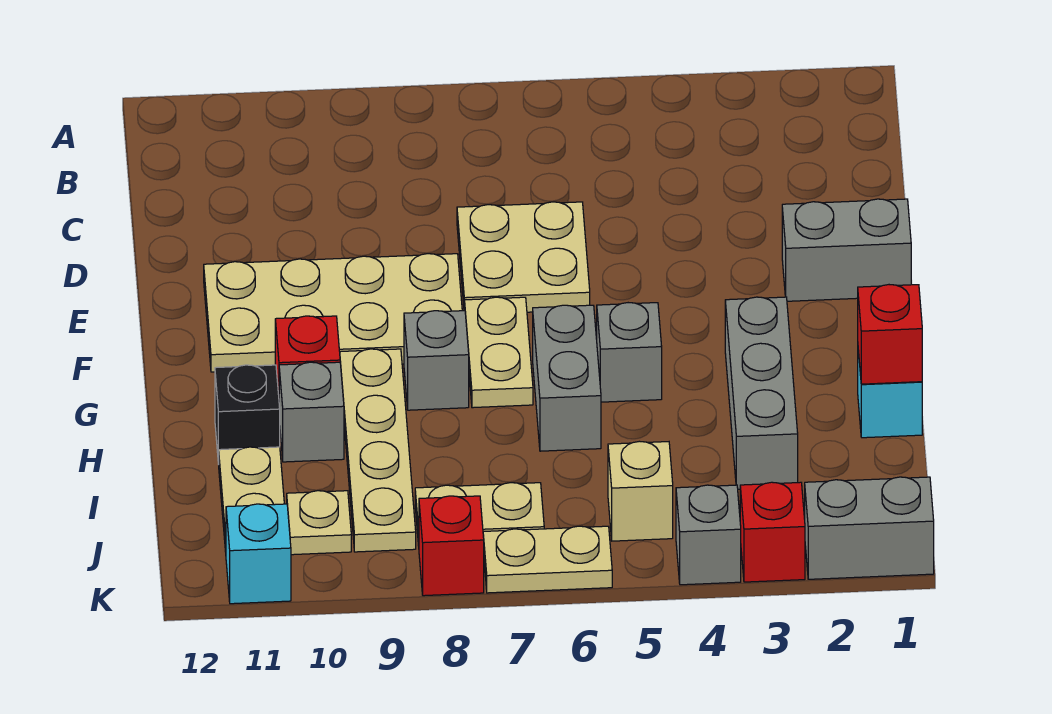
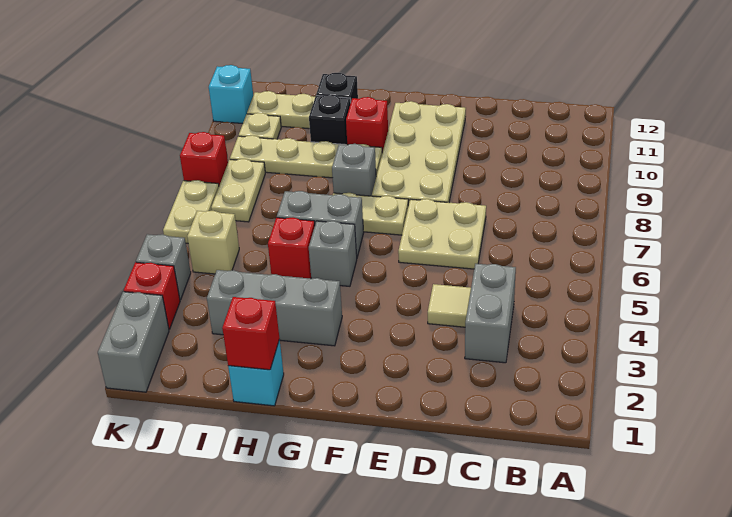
none -> tan tile D4 level 1
grey brick E1:E2 level 1 -> grey brick C3:C4 level 1
none -> red brick H5 level 1
grey brick H10 level 1 -> black brick H10 level 1

